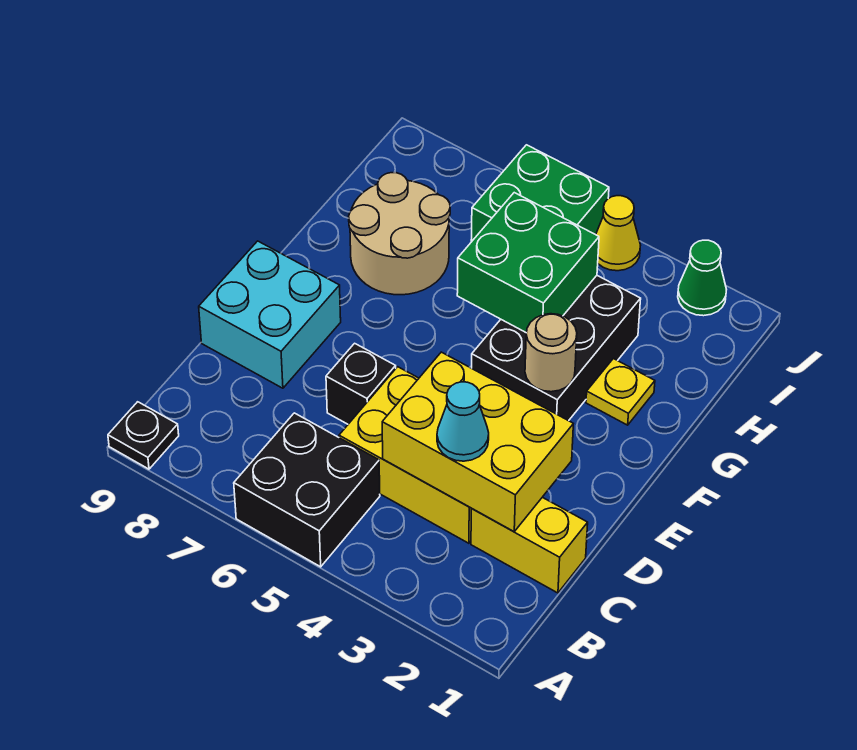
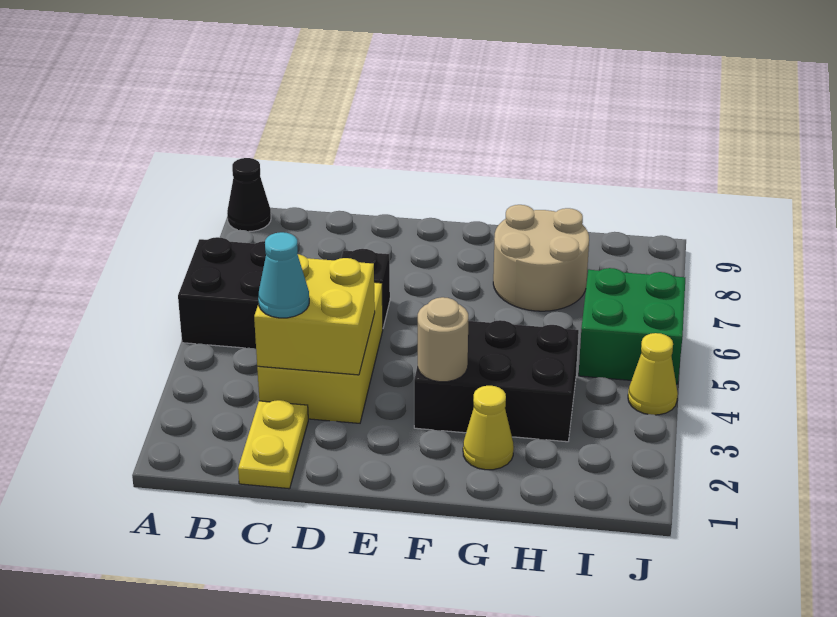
black plate A9 level 1 -> black cone A9 level 1
yellow brick C1:C2 level 1 -> yellow plate C1:C2 level 1
yellow brick C2:D4 level 2 -> yellow brick C3:D4 level 2
cyan brick D8:E9 level 1 -> none
yellow plate G2 level 1 -> yellow cone G2 level 1
green brick G4:H5 level 2 -> none
green cone J2 level 1 -> none

